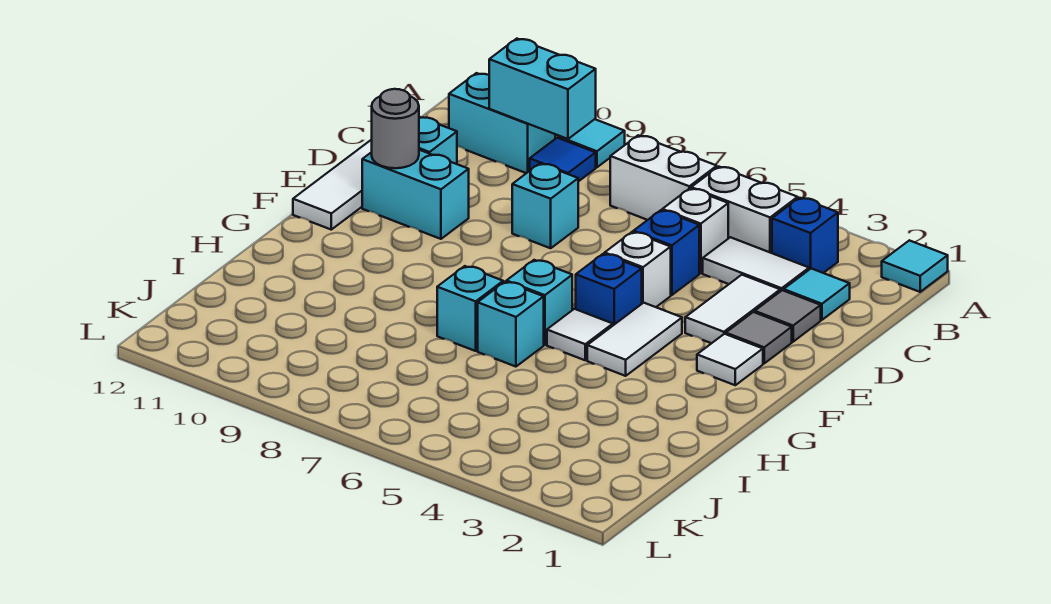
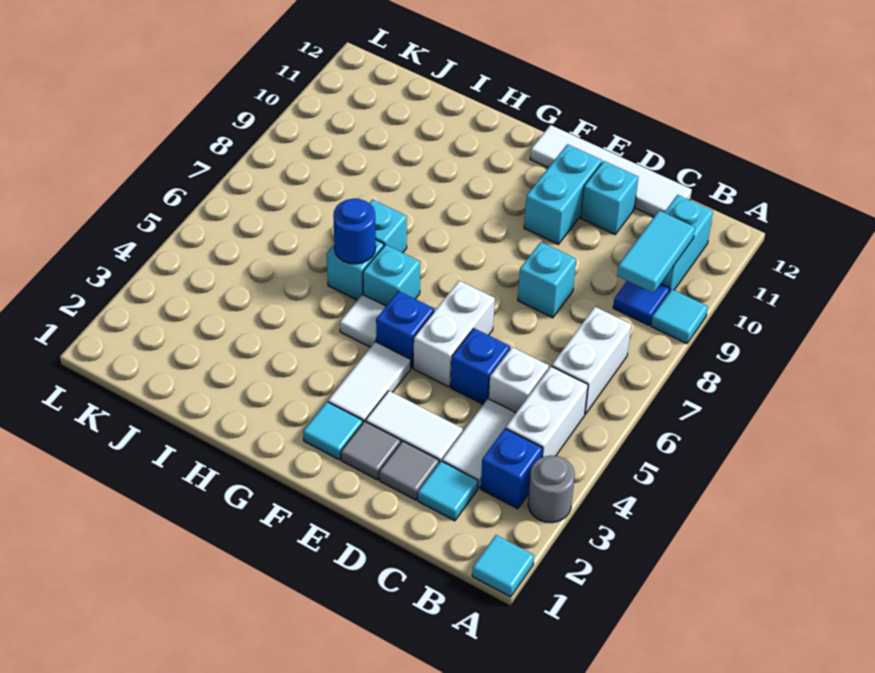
cyan brick B9:B10 level 2 -> cyan tile B9:B10 level 2
white brick E5 level 1 -> white brick E5:E6 level 1
grey round brick E11 level 2 -> grey round brick A3 level 1
white tile F2 level 1 -> cyan tile F2 level 1
white tile F4:G4 level 1 -> white tile F3:F4 level 1
none -> blue round brick H6 level 2

